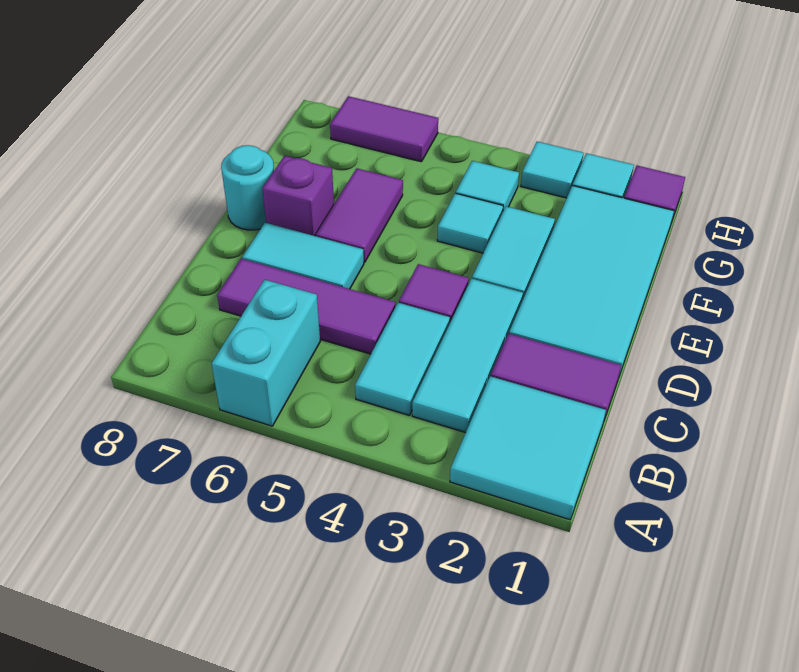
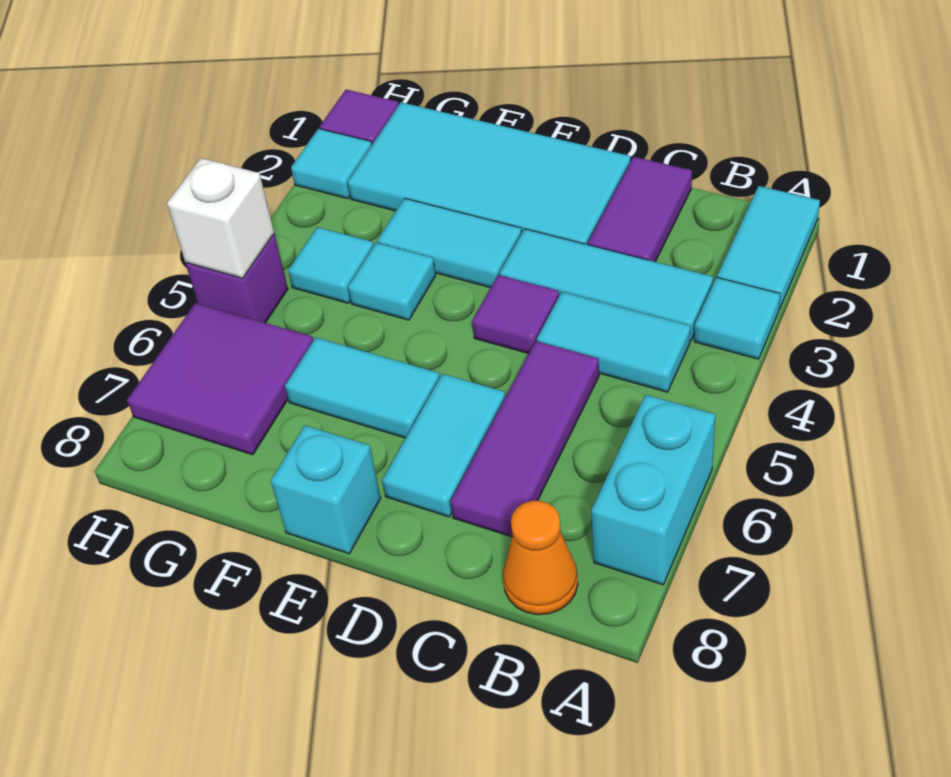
cyan tile A1:B2 level 1 -> cyan tile A1:A2 level 1
cyan brick A6:B6 level 1 -> cyan brick A6:A7 level 1
none -> orange cone B8 level 1
purple tile E6:F6 level 1 -> cyan tile E6:F6 level 1
purple brick E7 level 1 -> purple brick H5 level 1
cyan round brick E8 level 1 -> cyan brick E8 level 1
cyan tile H3 level 1 -> cyan tile A3 level 1
none -> white brick H5 level 2
purple tile H6:H7 level 1 -> purple tile G6:H7 level 1

